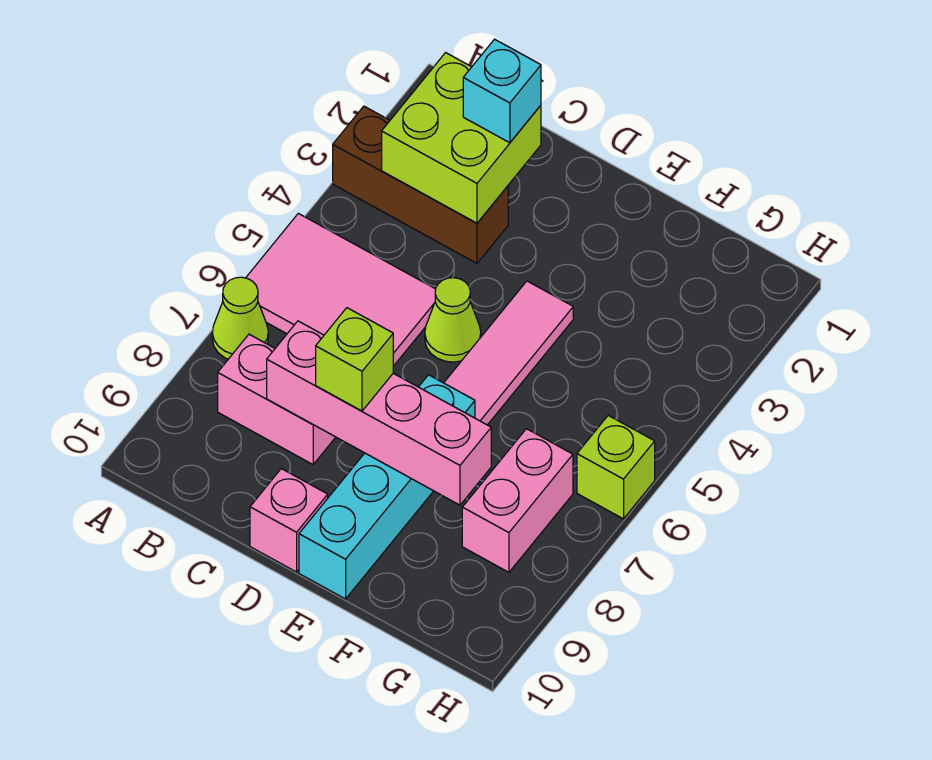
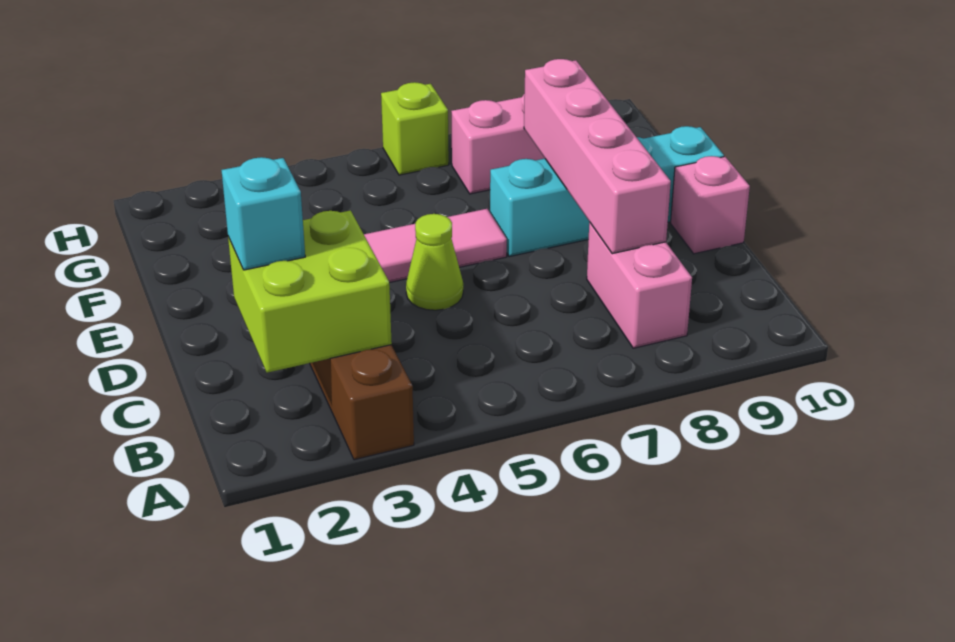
pink tile A5:C6 level 1 -> none
lime cone A7 level 1 -> none
lime brick D8 level 3 -> none

